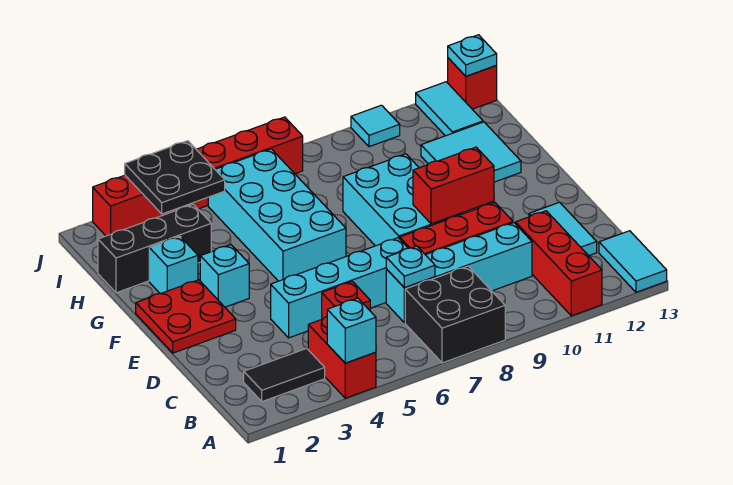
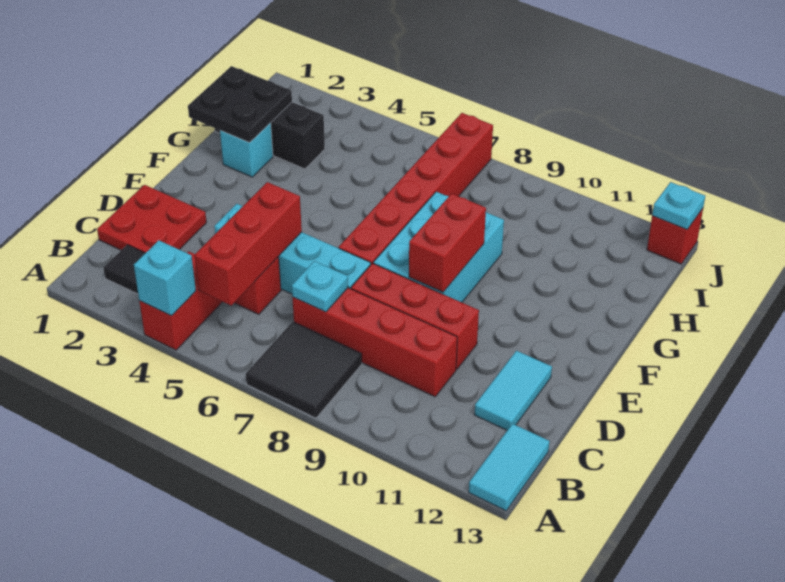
black brick A7:B8 level 1 -> black tile A7:B8 level 1
red brick A11:C11 level 1 -> red brick B5:D5 level 2
cyan brick C7:C10 level 1 -> red brick C7:C10 level 1
red plate E1:F2 level 1 -> red plate C1:D2 level 1
red brick E9:E10 level 2 -> red brick E9:F9 level 2
cyan brick F3 level 1 -> none
cyan brick F5:I6 level 1 -> none
cyan tile G11:H12 level 1 -> none
black plate I3:J4 level 2 -> black plate G1:H2 level 2
cyan tile I12:J12 level 1 -> none
red brick J2:J7 level 1 -> red brick E7:J7 level 1
cyan tile J10 level 1 -> none

